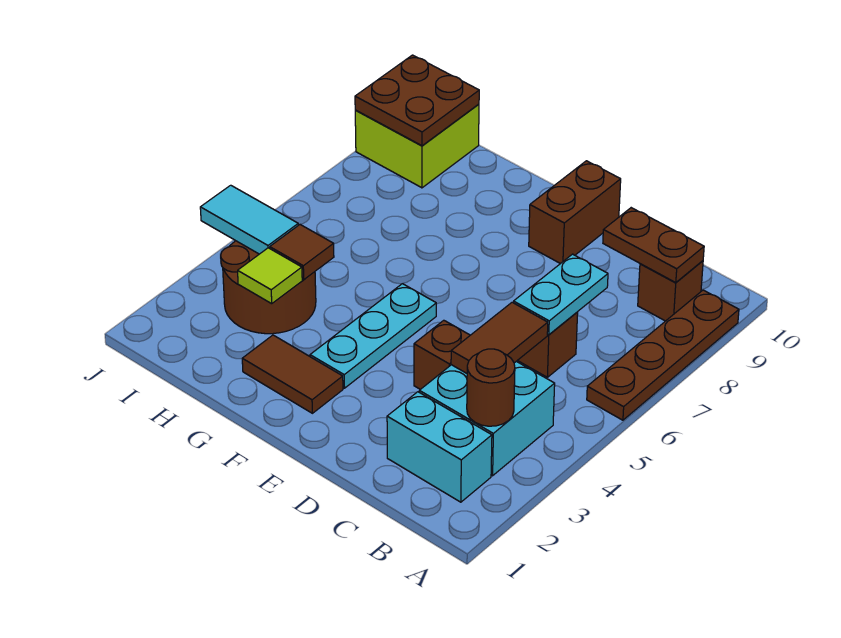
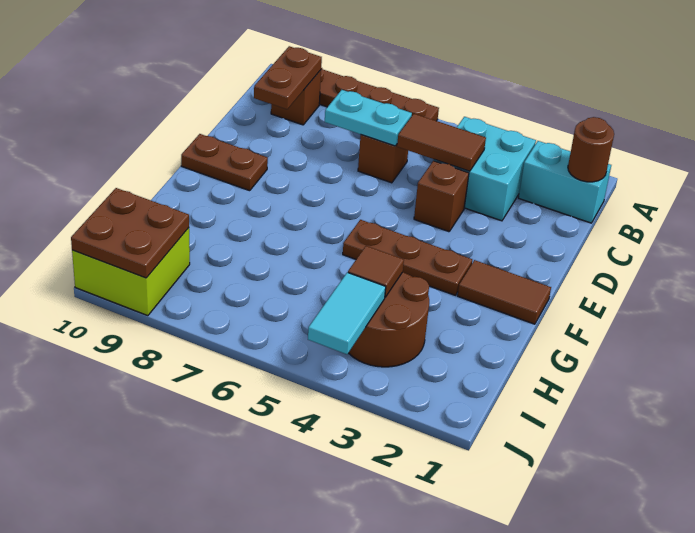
cyan brick B2:C2 level 1 -> cyan brick B1:B2 level 1
brown round brick B3 level 2 -> brown round brick B1 level 2
brown brick E9:E10 level 1 -> brown plate E9:E10 level 1
brown tile F2:G2 level 1 -> brown tile F1:F2 level 1
cyan plate F3:F5 level 1 -> brown plate F3:F5 level 1
lime tile H3 level 2 -> none

